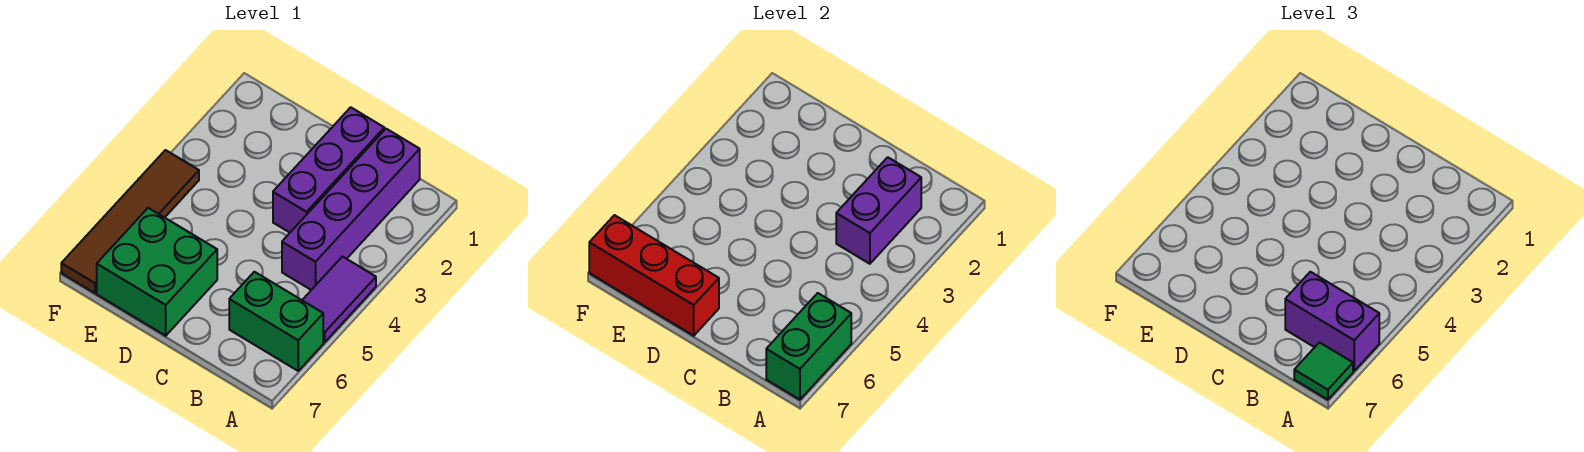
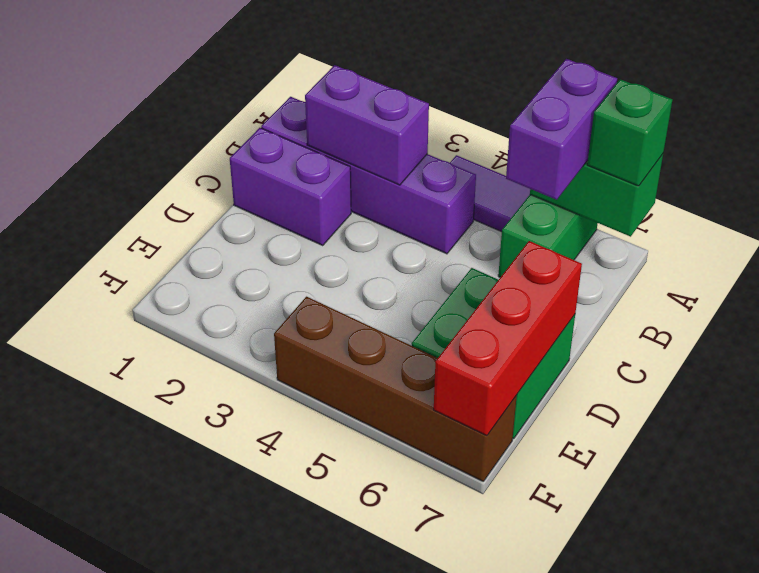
green tile A7 level 3 -> green brick A7 level 3
purple brick C1:C3 level 1 -> purple brick C1:C2 level 1
brown tile F4:F7 level 1 -> brown brick F4:F7 level 1

